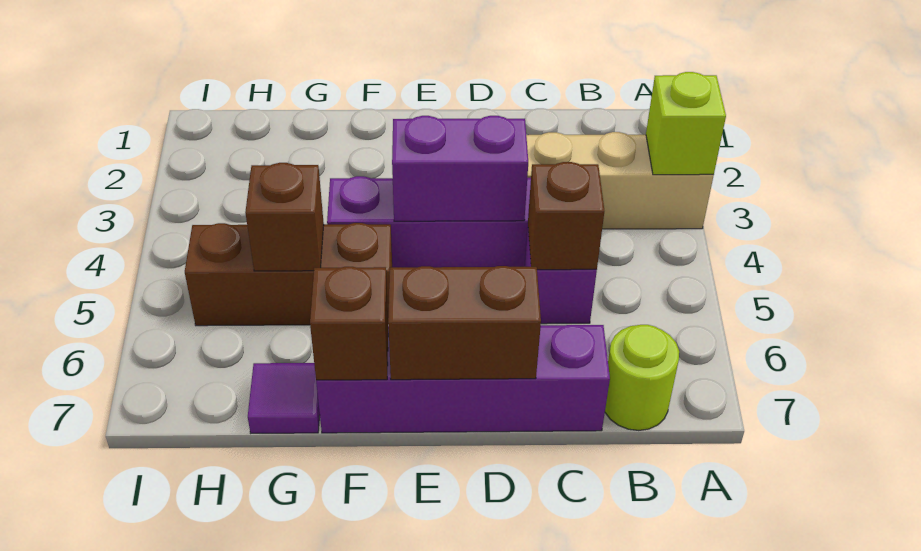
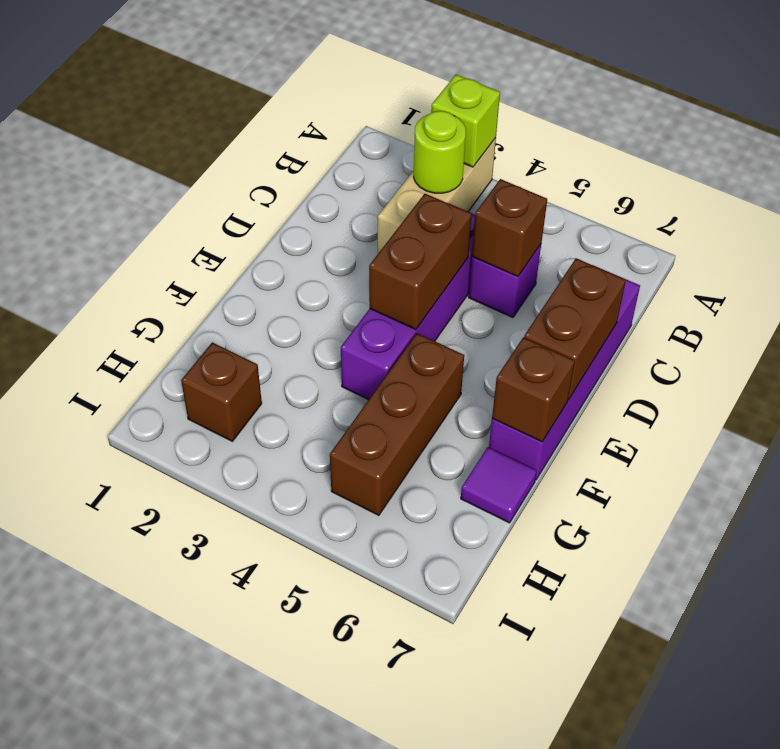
lime round brick B7 level 1 -> lime round brick B3 level 2
purple brick D4:E4 level 2 -> brown brick D4:E4 level 2
brown brick G5 level 2 -> brown brick H2 level 1

